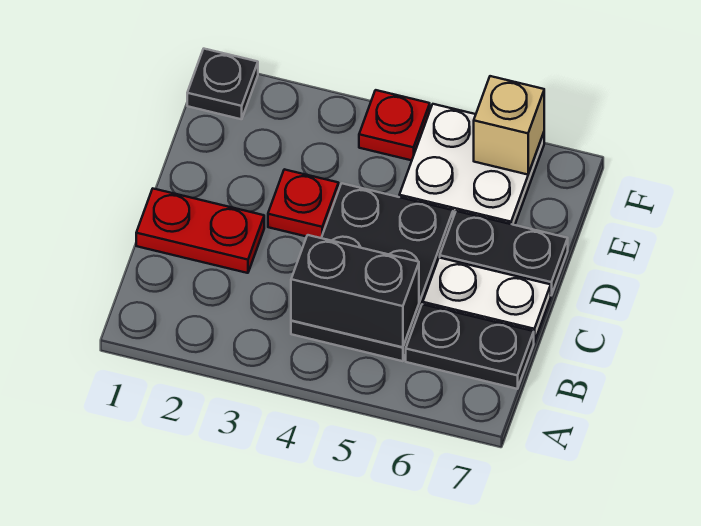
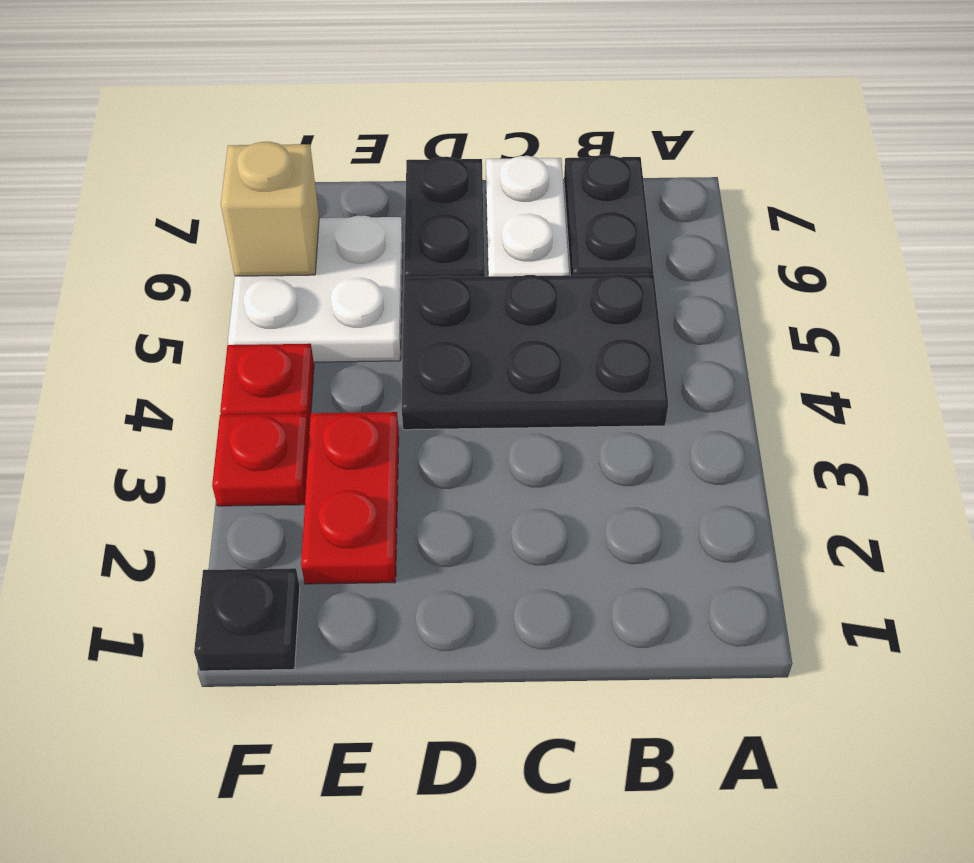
black brick B4:B5 level 2 -> none
red plate C1:C2 level 1 -> red plate E2:E3 level 1
red plate D3 level 1 -> red plate F3 level 1

